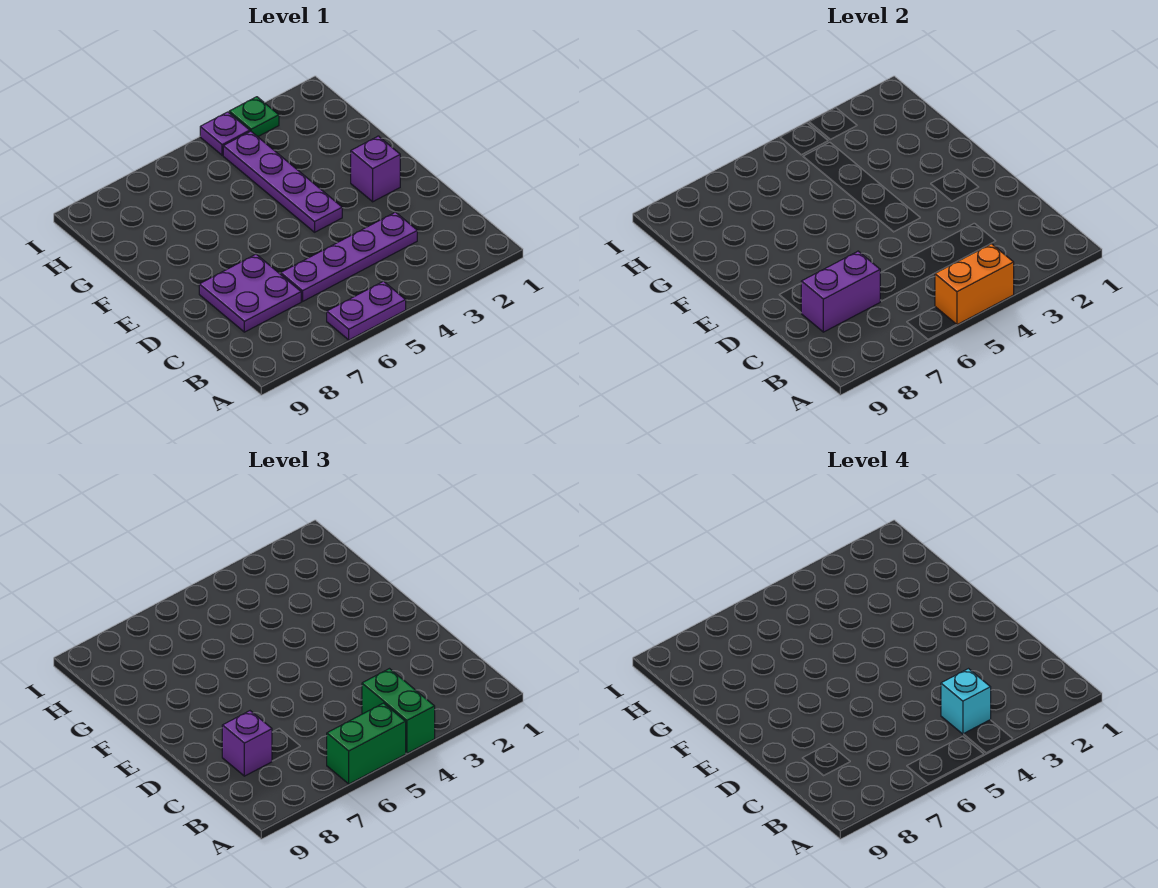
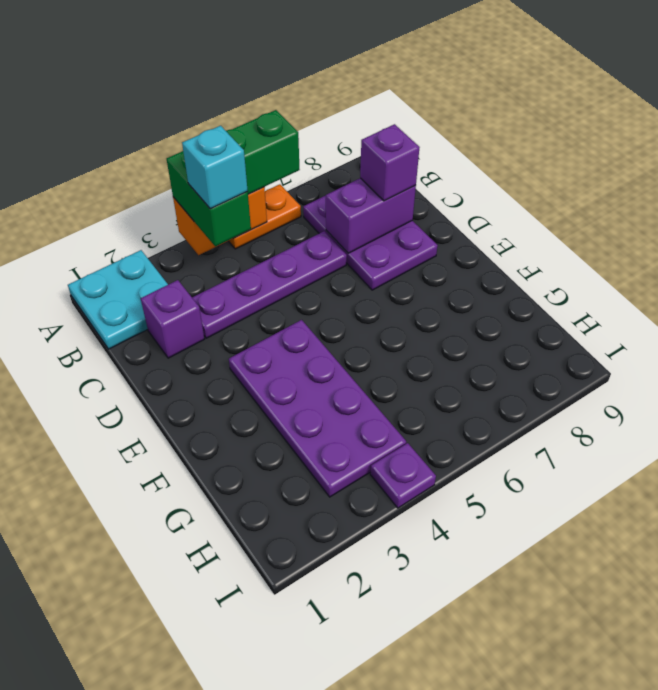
none -> cyan plate A1:B2 level 1
purple plate A5:A6 level 1 -> orange plate A5:A6 level 1
purple plate C7:D8 level 1 -> purple plate B7:D8 level 1
purple brick E2 level 1 -> purple brick C2 level 1
purple plate E4:H4 level 1 -> purple plate E3:H4 level 1
green plate I3 level 1 -> none

